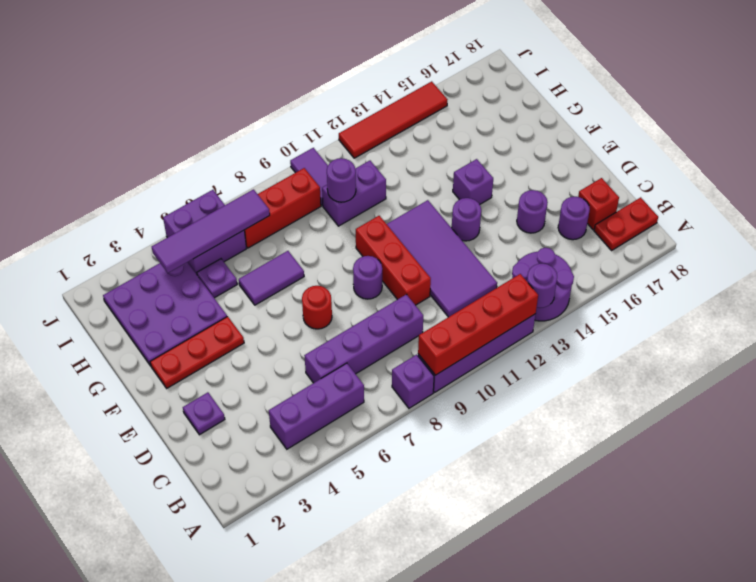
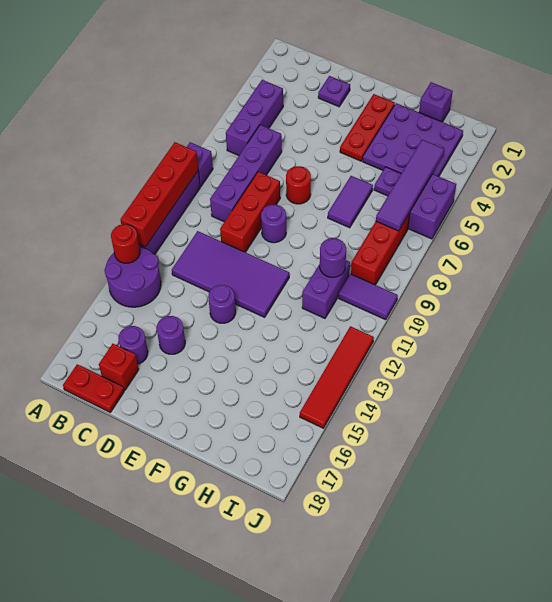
purple round brick A13 level 2 -> red round brick A13 level 2
red plate B17:B18 level 1 -> red plate B18:C18 level 1
red brick D10:F10 level 1 -> red brick D8:D10 level 1
purple brick F14 level 1 -> purple brick H1 level 1

